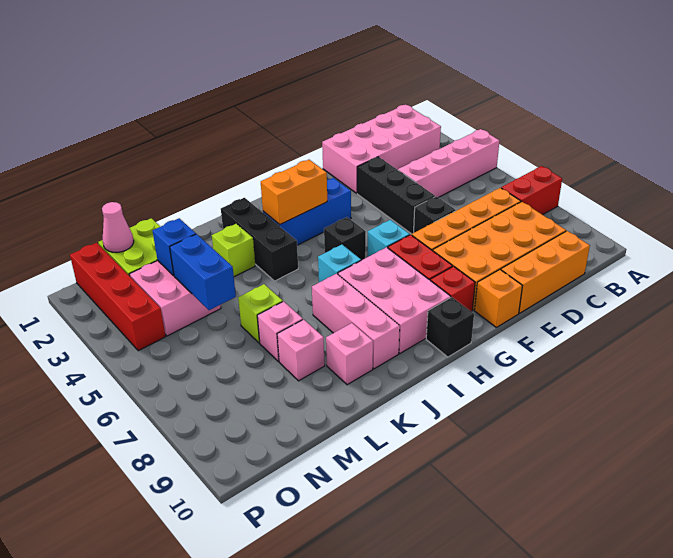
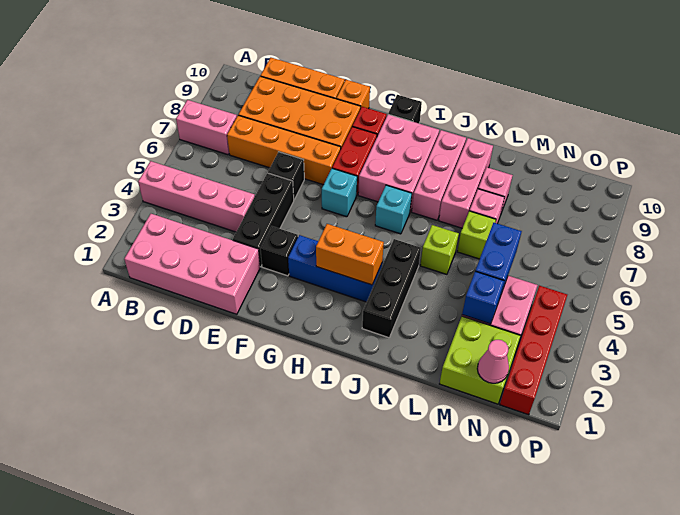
red brick A7:B7 level 1 -> pink brick A7:B7 level 1
black brick H5 level 1 -> black brick F3 level 1
lime brick K3 level 1 -> lime brick K5 level 1
pink brick K9 level 1 -> pink brick K7:K9 level 1

